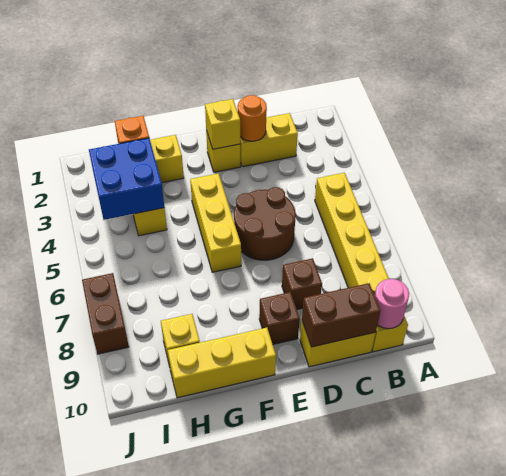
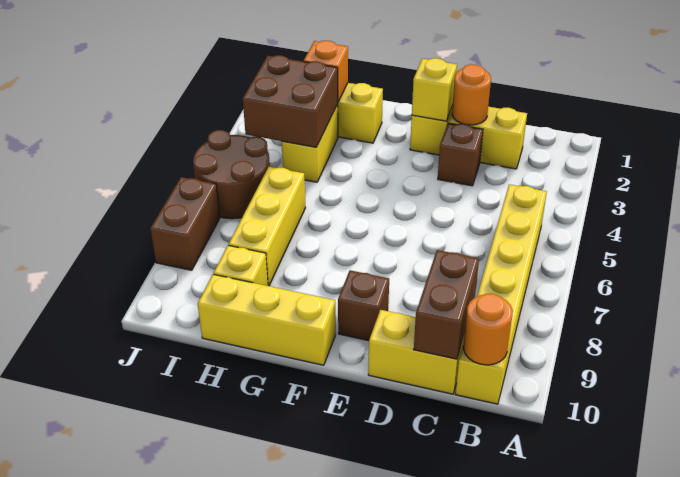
pink round brick B10 level 2 -> orange round brick B10 level 2
brown brick C10:D10 level 2 -> brown brick C9:C10 level 2
brown round brick D5:E6 level 1 -> brown round brick I5:J6 level 1
brown brick D8 level 1 -> brown brick D3 level 1
yellow brick F4:F6 level 1 -> yellow brick H6:H8 level 1
blue brick H3:I4 level 2 -> brown brick H3:I4 level 2

